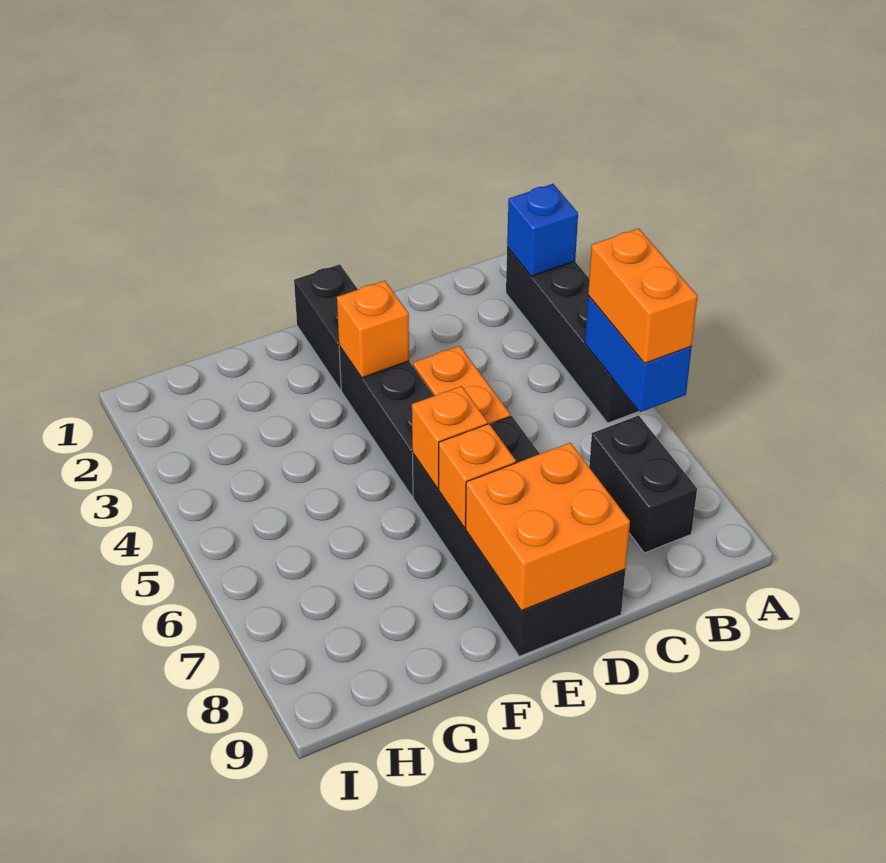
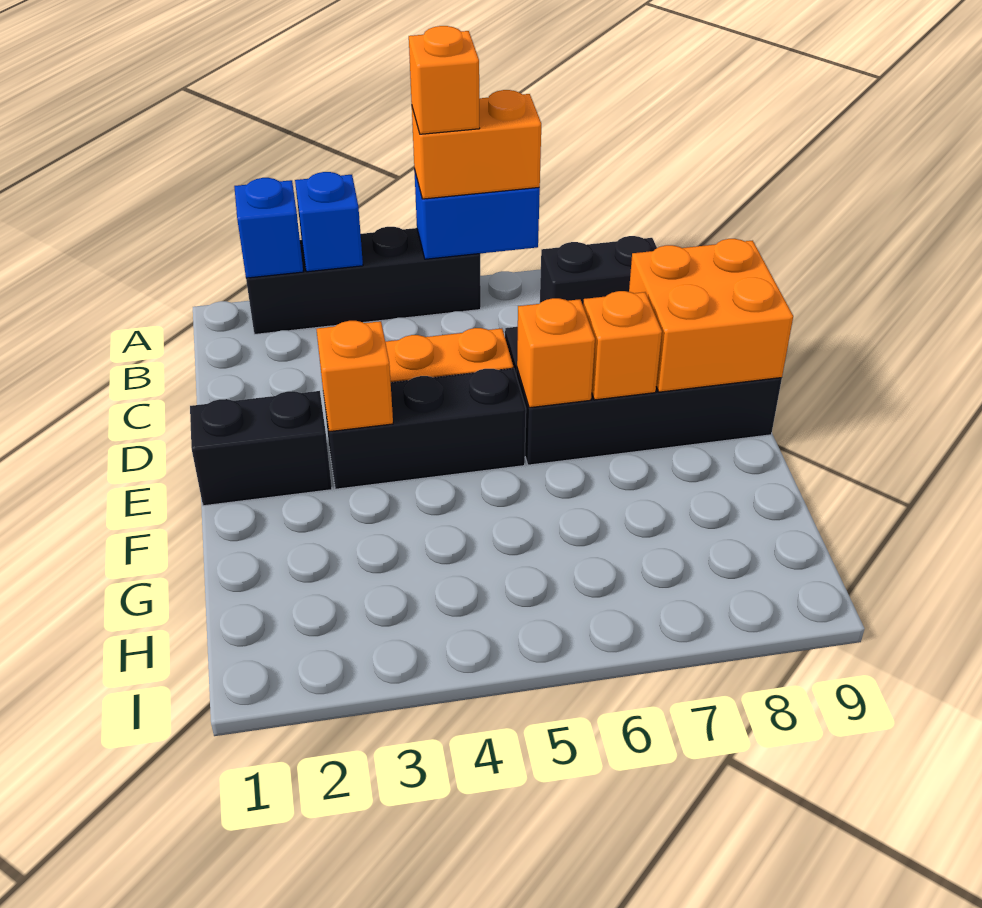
none -> blue brick A3 level 2
none -> orange brick A5 level 4

